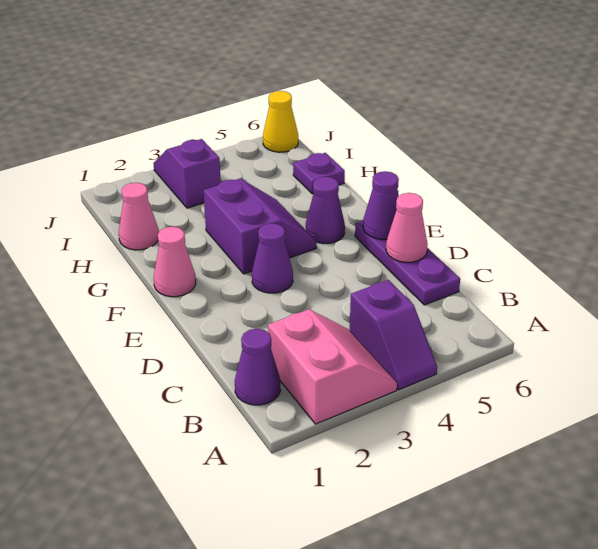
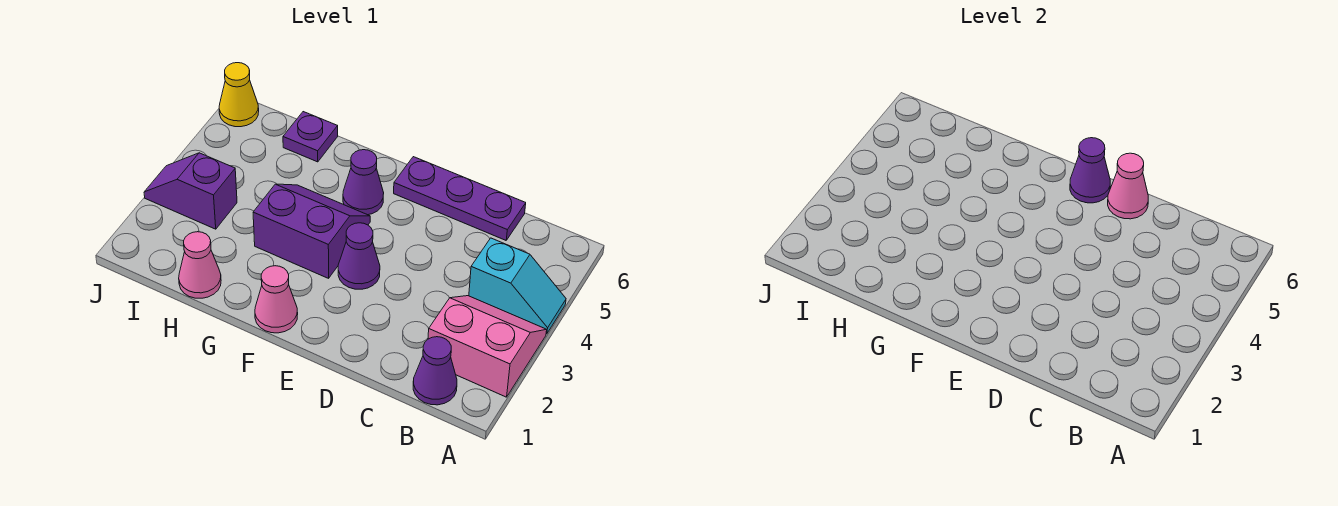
purple slope A4:B4 level 1 top B -> cyan slope A4:B4 level 1 top B

